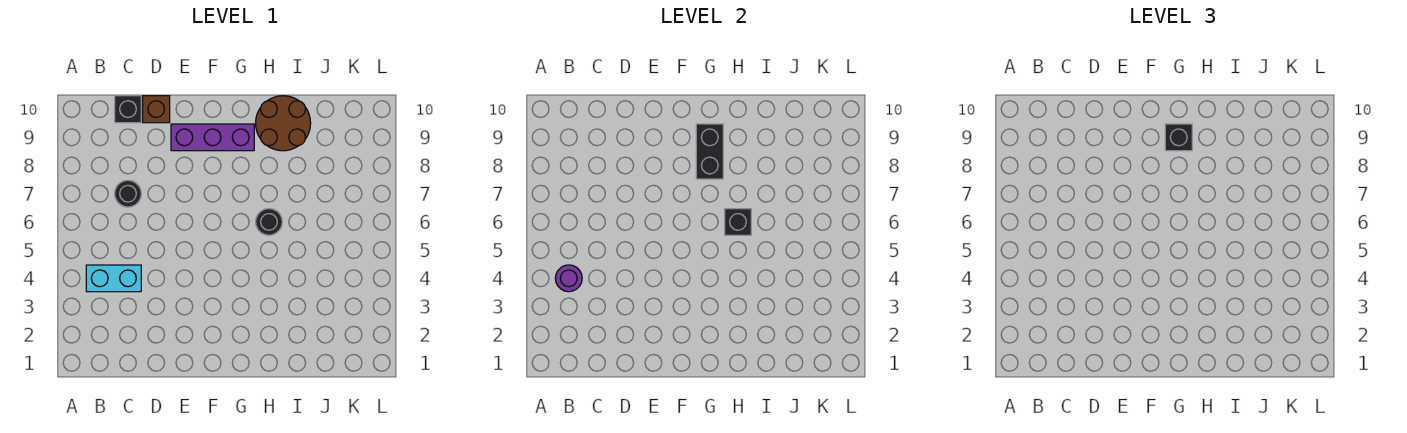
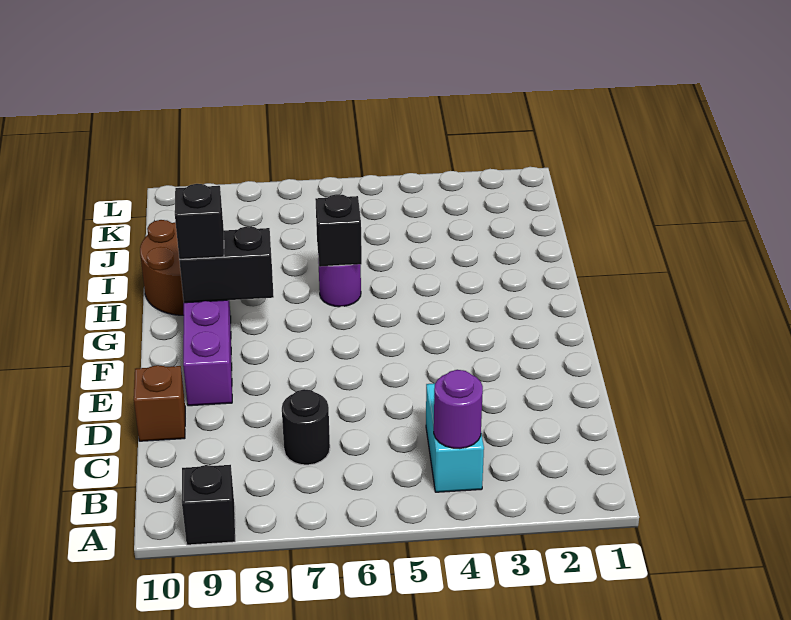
black brick C10 level 1 -> black brick A9 level 1
black round brick H6 level 1 -> purple round brick H6 level 1

